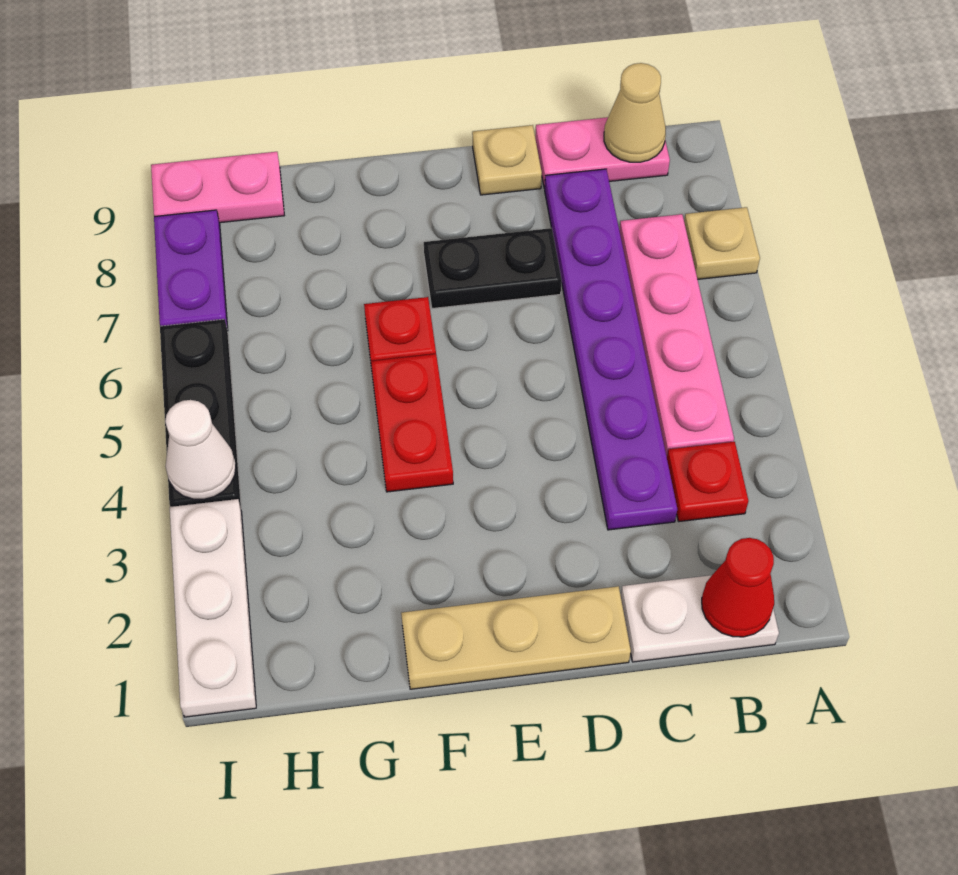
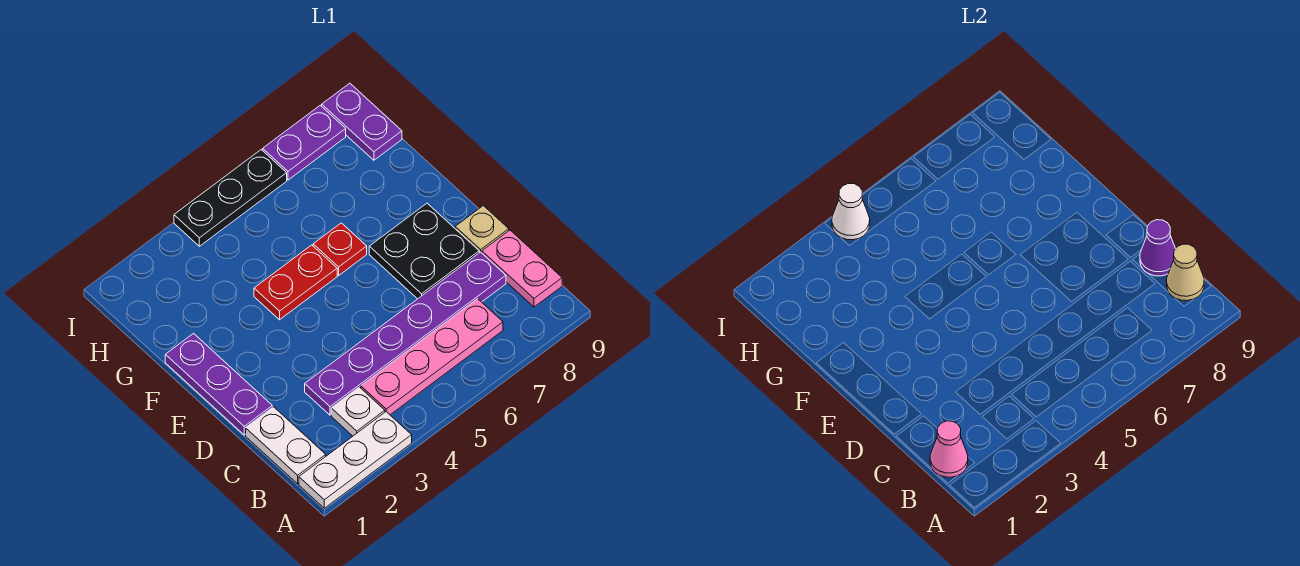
tan plate A7 level 1 -> none
red cone B1 level 2 -> pink cone B1 level 2
red plate B3 level 1 -> white plate B3 level 1
none -> purple cone C9 level 2
tan plate D1:F1 level 1 -> purple plate D1:F1 level 1
black plate D7:E7 level 1 -> black plate D7:E8 level 1
pink plate H9:I9 level 1 -> purple plate H9:I9 level 1
white plate I1:I3 level 1 -> white plate A1:A3 level 1

